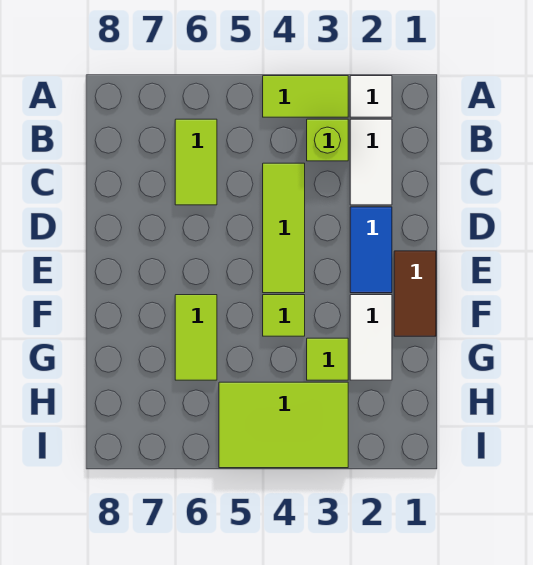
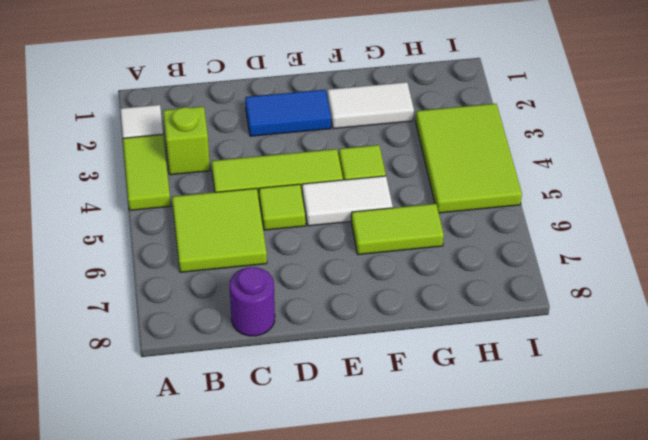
white tile B2:C2 level 1 -> white tile E5:F5 level 1
lime tile B6:C6 level 1 -> lime tile B5:C6 level 1
none -> purple round brick C8 level 1
brown tile E1:F1 level 1 -> none
lime tile G3 level 1 -> lime tile D5 level 1

